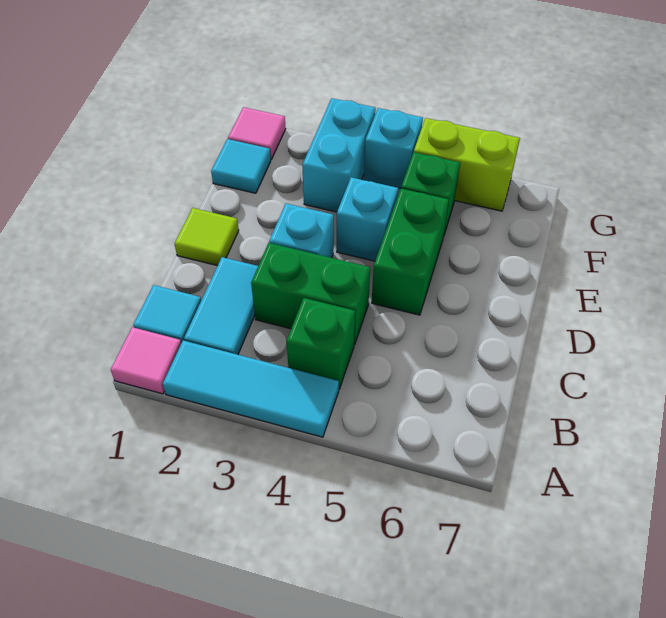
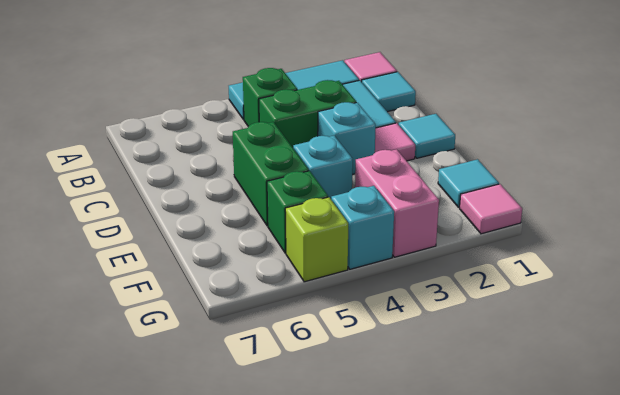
lime tile D1 level 1 -> cyan tile D1 level 1
none -> pink tile D2 level 1
cyan brick F3:G3 level 1 -> pink brick F3:G3 level 1
lime brick G5:G6 level 1 -> lime brick G5 level 1

